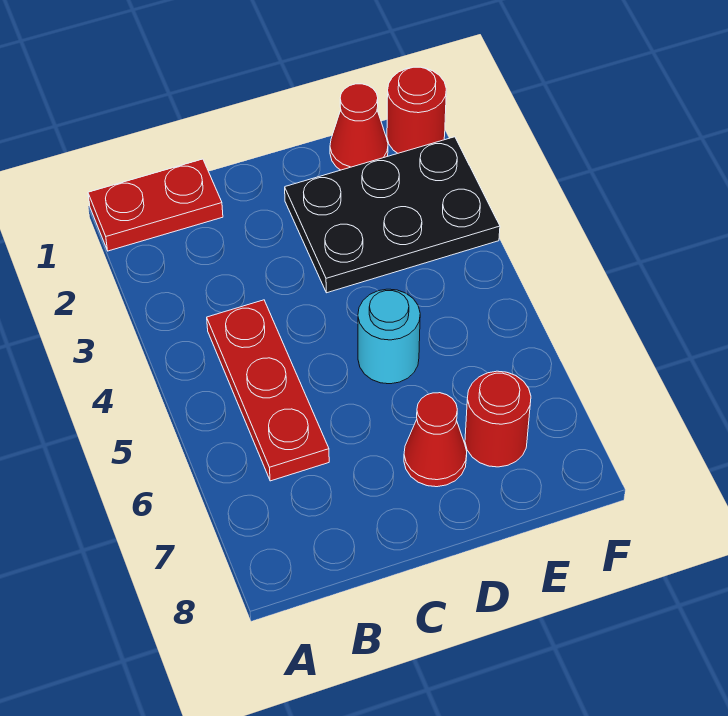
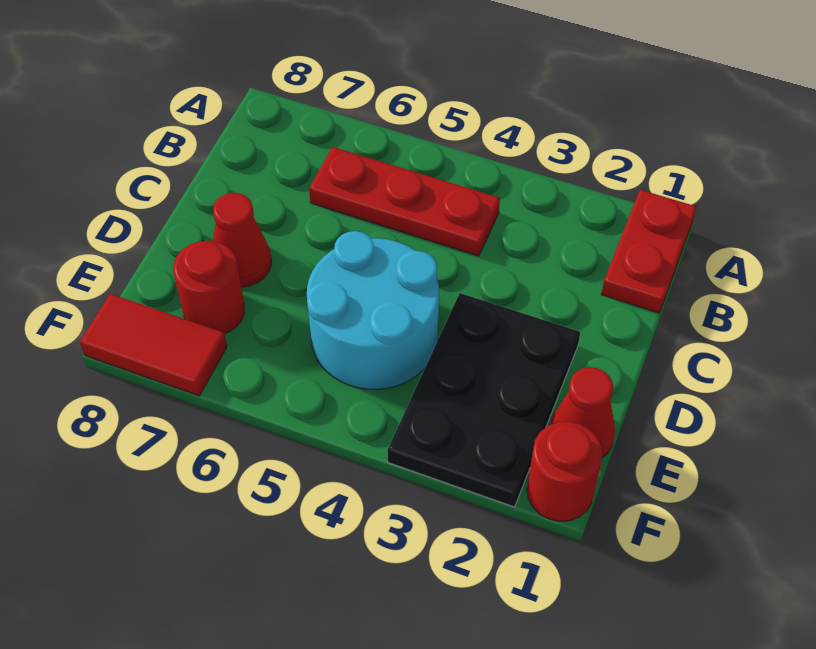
cyan round brick D5 level 1 -> cyan round brick D4:E5 level 1
none -> red tile F7:F8 level 1

